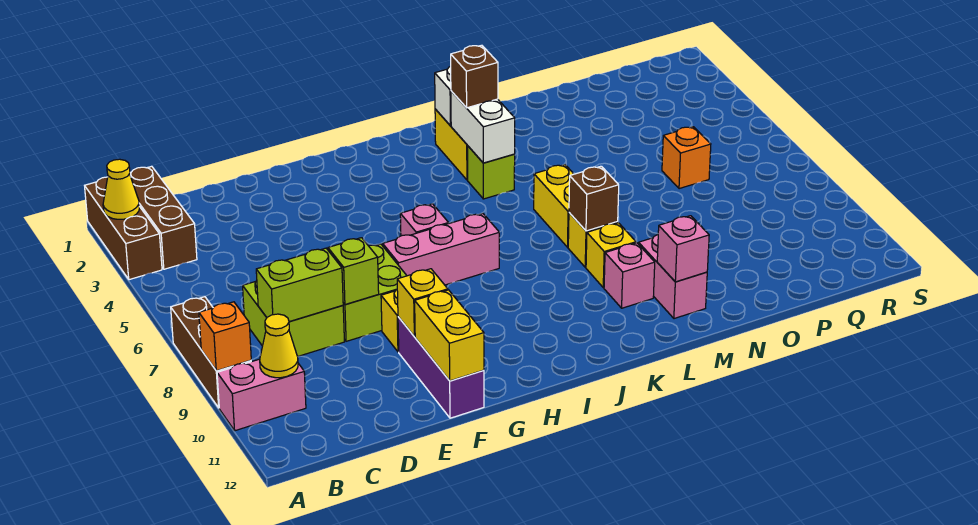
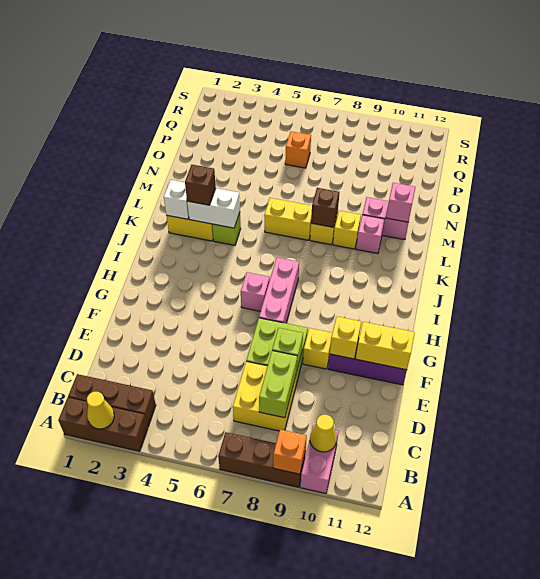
lime brick C7:D8 level 1 -> yellow brick C7:D8 level 1

